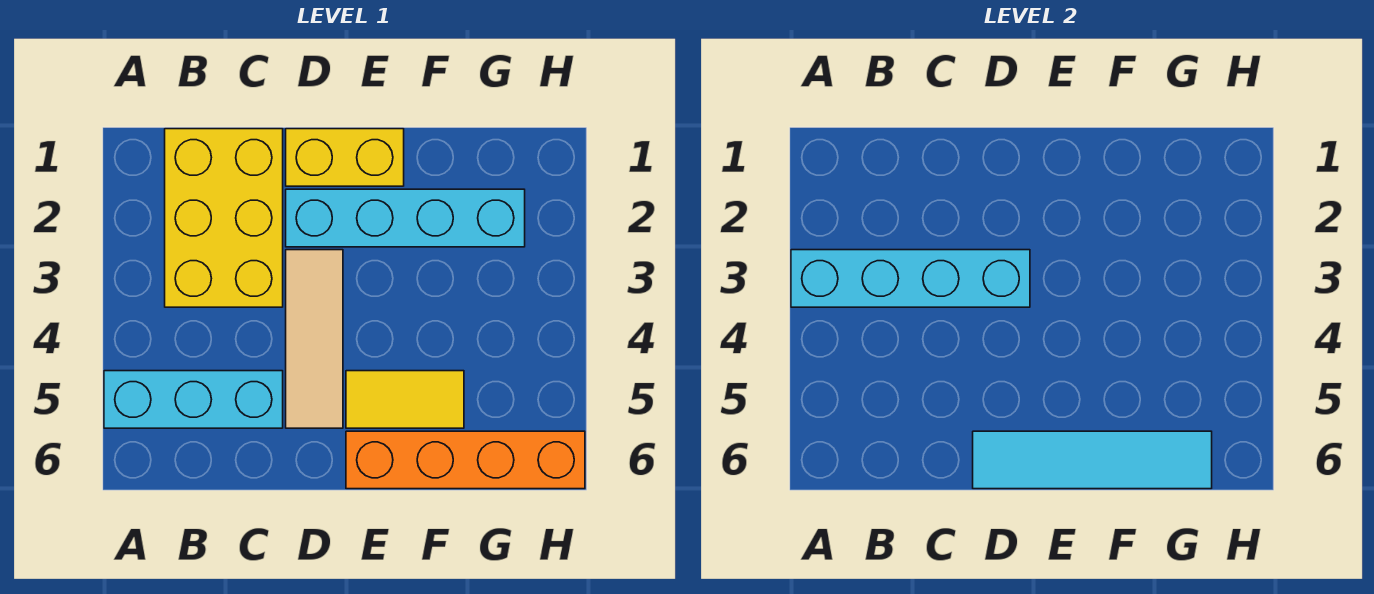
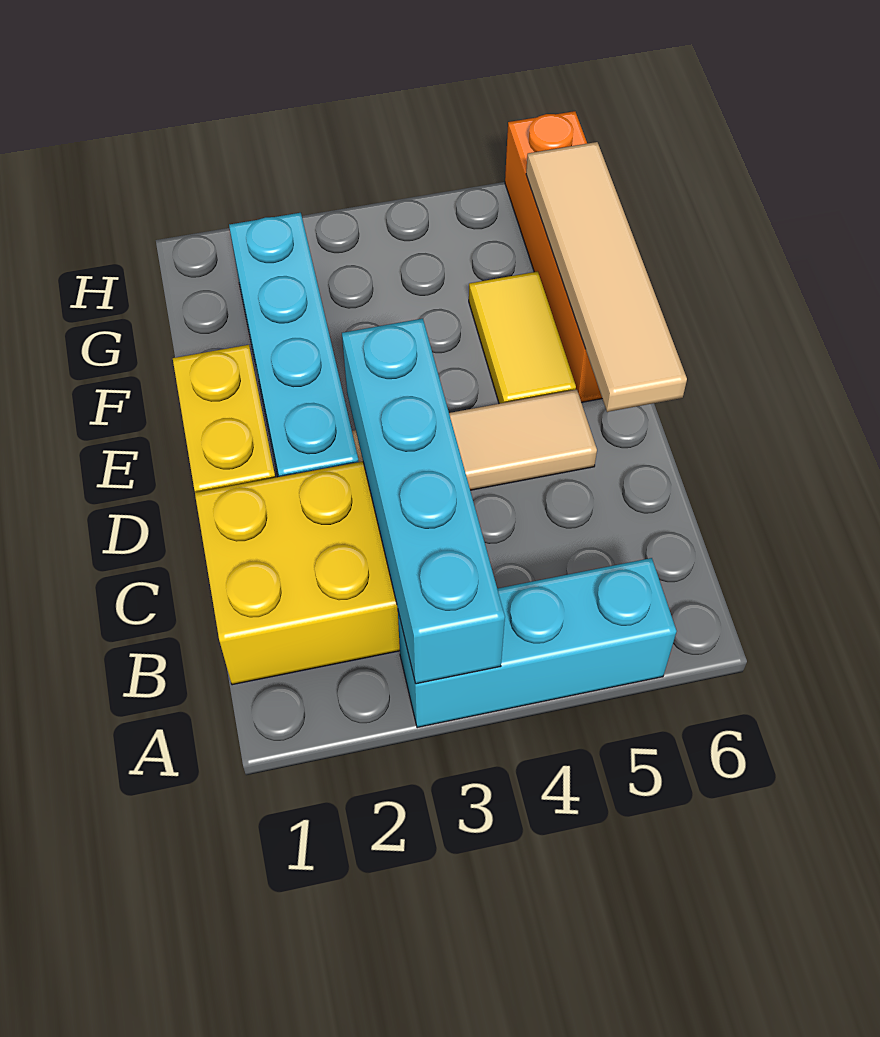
cyan brick A5:C5 level 1 -> cyan brick A3:A5 level 1
cyan tile D6:G6 level 2 -> tan tile D6:G6 level 2

